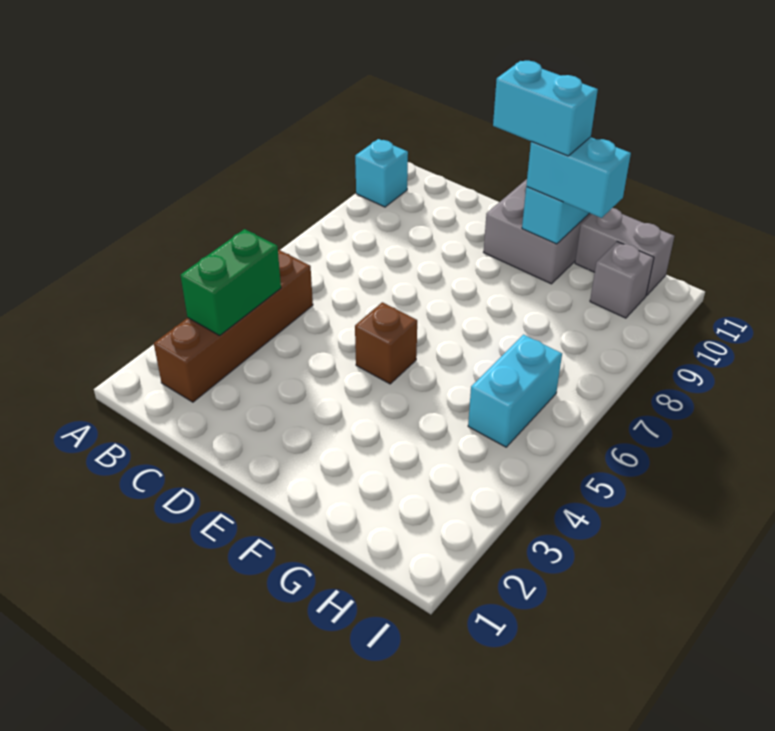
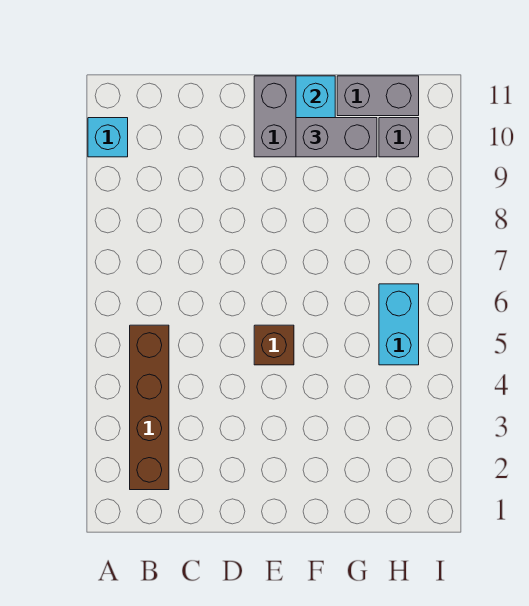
green brick B3:B4 level 2 -> none
cyan brick E10:F10 level 4 -> none
cyan brick F10:G10 level 3 -> grey brick F10:G10 level 3

